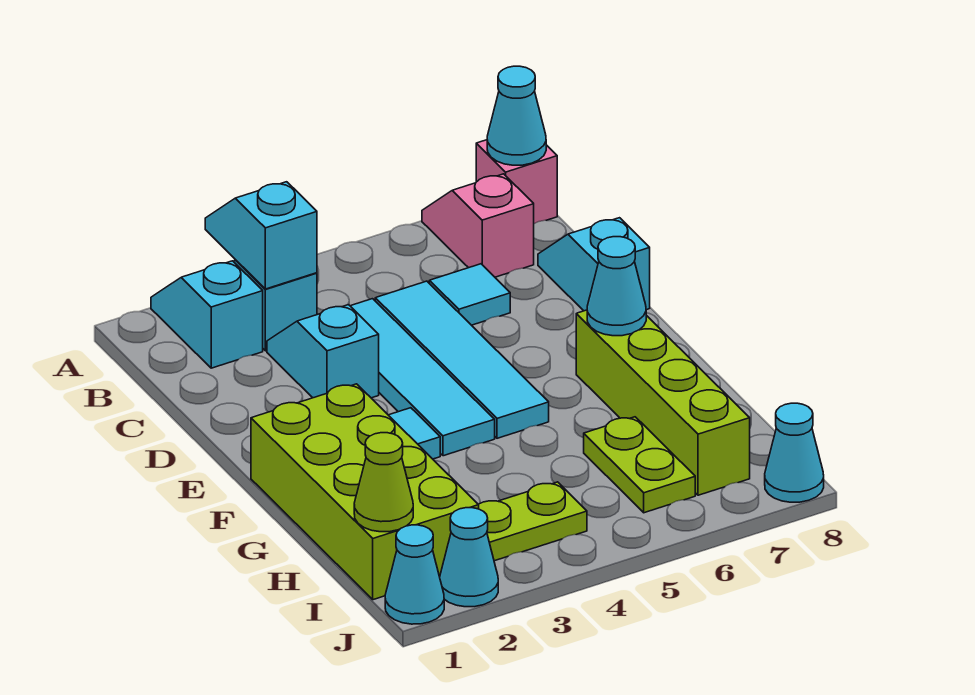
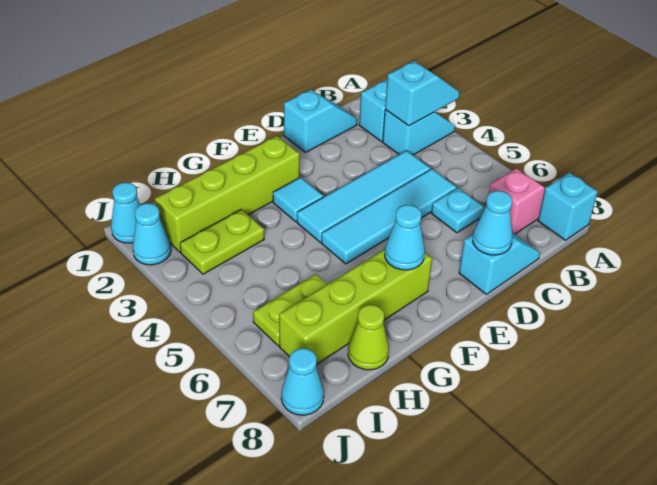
pink brick A8 level 1 -> cyan brick A8 level 1
cyan cone A8 level 2 -> cyan cone D8 level 2
cyan slope C3:D3 level 1 top D -> cyan slope C1:D1 level 1 top D
cyan tile C6 level 1 -> cyan plate C6 level 1
lime brick F1:I2 level 1 -> lime brick F2:I2 level 1
lime cone I1 level 2 -> lime cone H8 level 1
lime plate I3:I4 level 1 -> lime plate H3:I3 level 1

